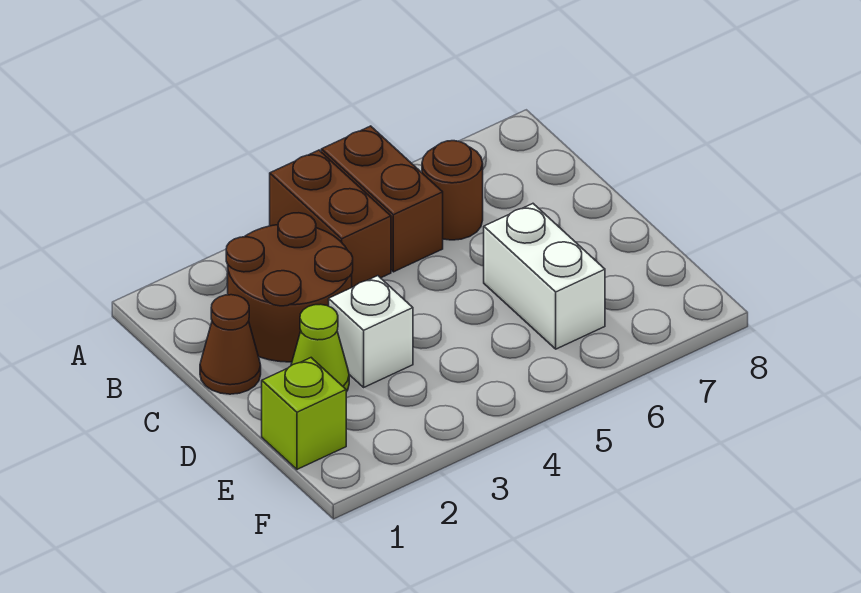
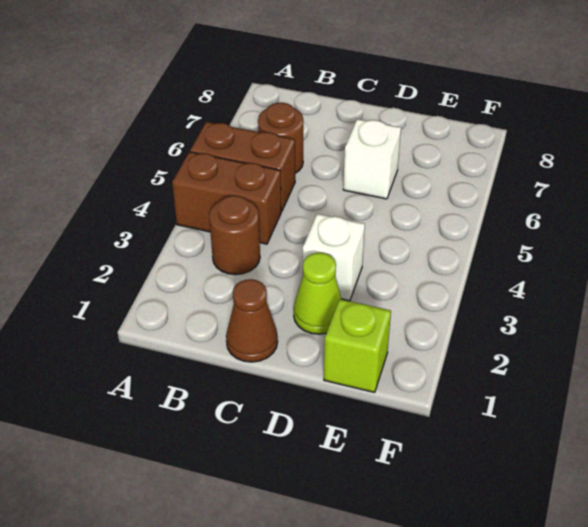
brown round brick B2:C3 level 1 -> brown round brick B3 level 1
white brick D6:E6 level 1 -> white brick D6 level 1

